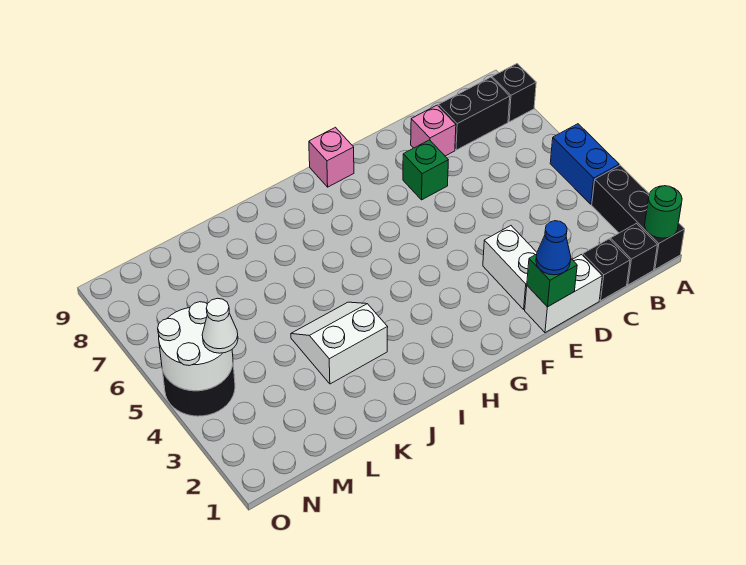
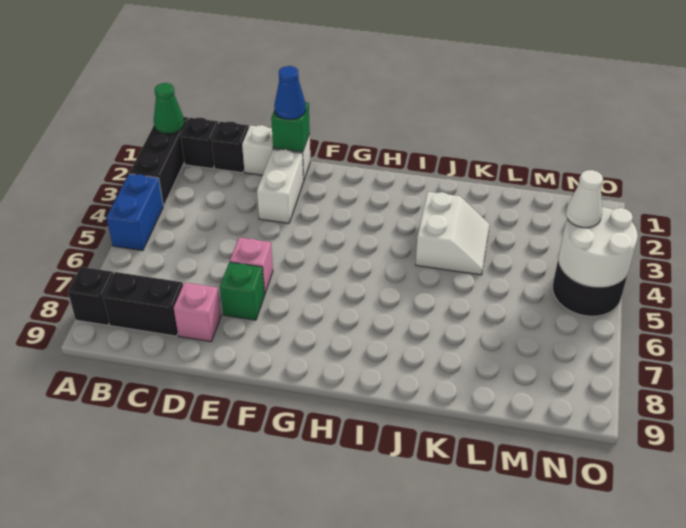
green round brick A1 level 2 -> green cone A1 level 2
pink brick G9 level 1 -> pink brick E6 level 1
white slope J3:K4 level 1 top 3 -> white slope J3:K4 level 1 top J

